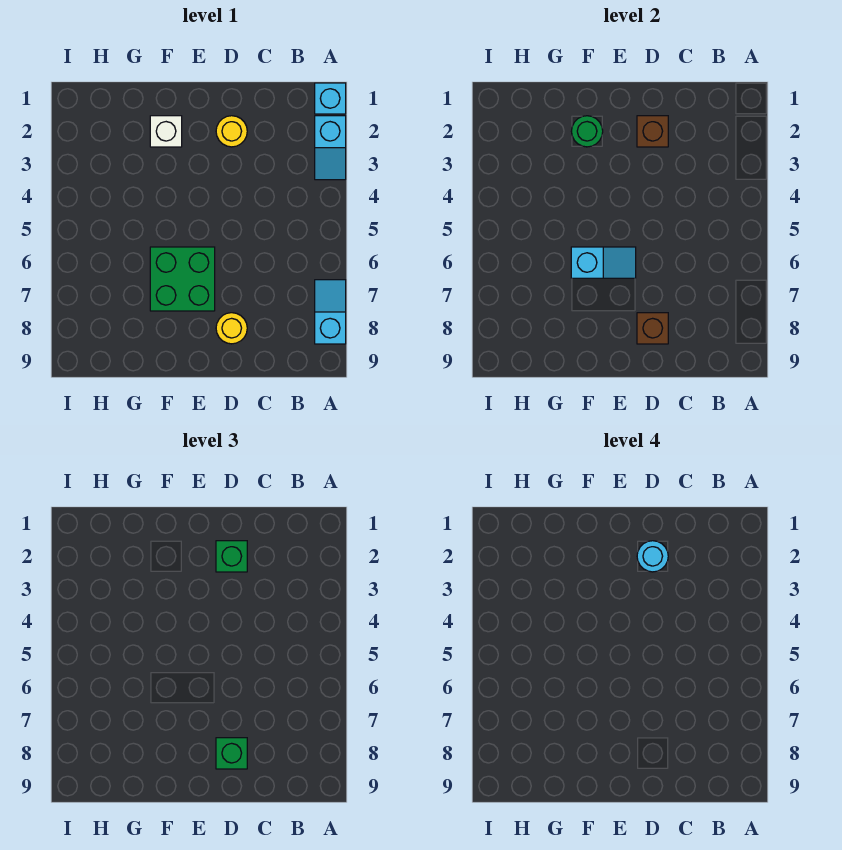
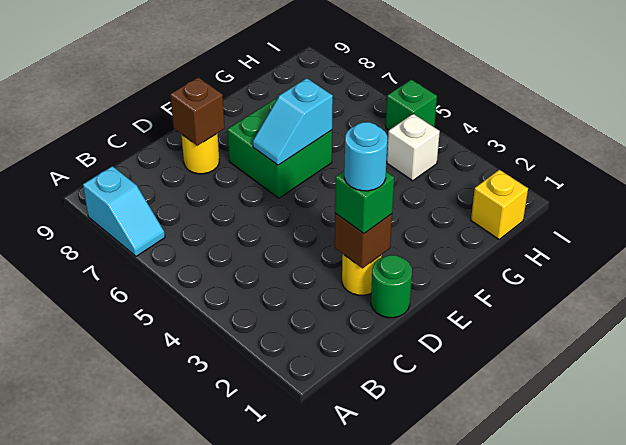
cyan brick A1 level 1 -> none
cyan slope A2:A3 level 1 top 2 -> none
green brick D8 level 3 -> green brick I5 level 1
white brick F2 level 1 -> white brick H4 level 1
green round brick F2 level 2 -> green round brick D1 level 1
none -> yellow brick H1 level 1

